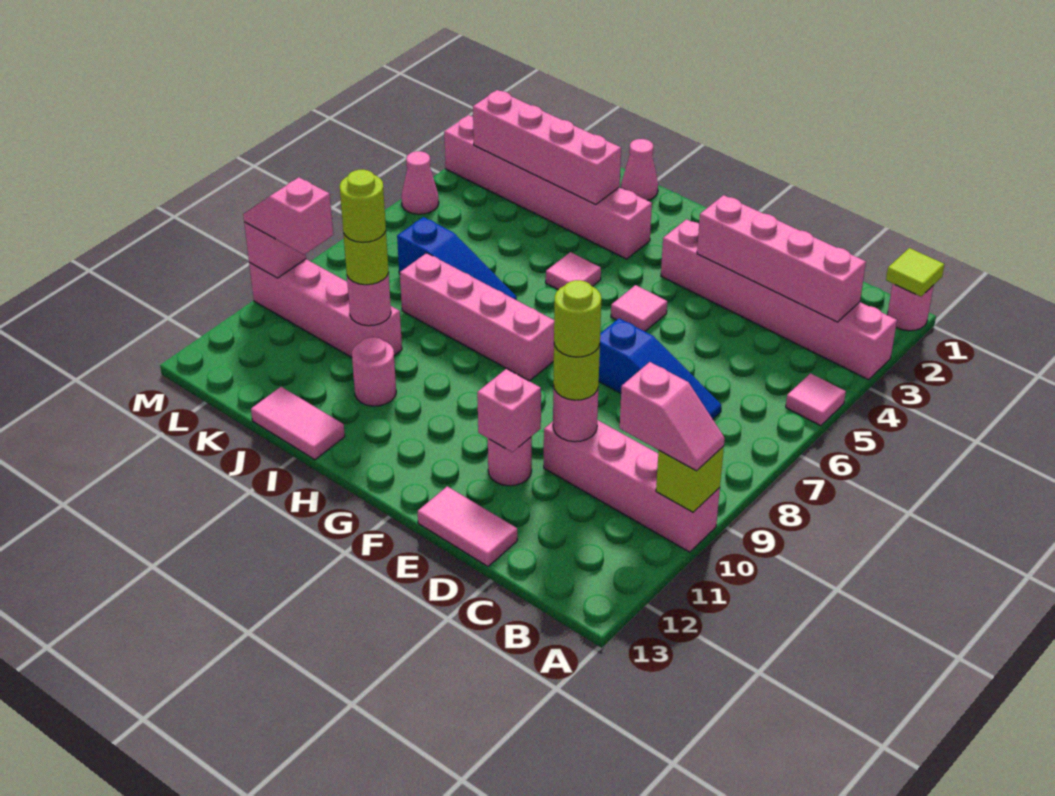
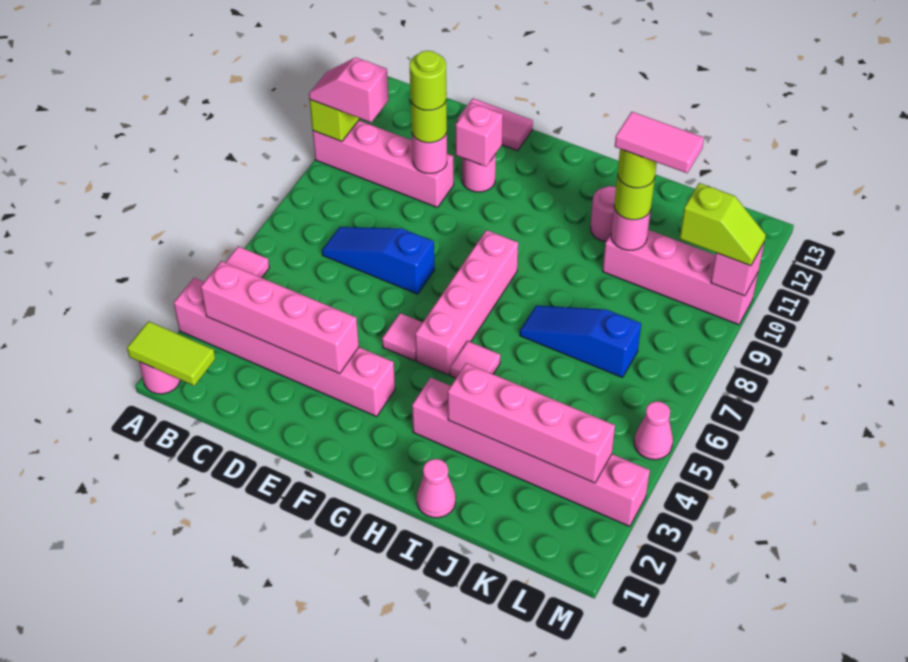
lime tile A1 level 2 -> lime tile A1:B1 level 2
pink brick G8:J8 level 1 -> pink brick G5:G8 level 1
pink tile I13:J13 level 1 -> pink tile J10:K10 level 5
pink slope L10:M10 level 3 top L -> lime slope L10:M10 level 3 top L

